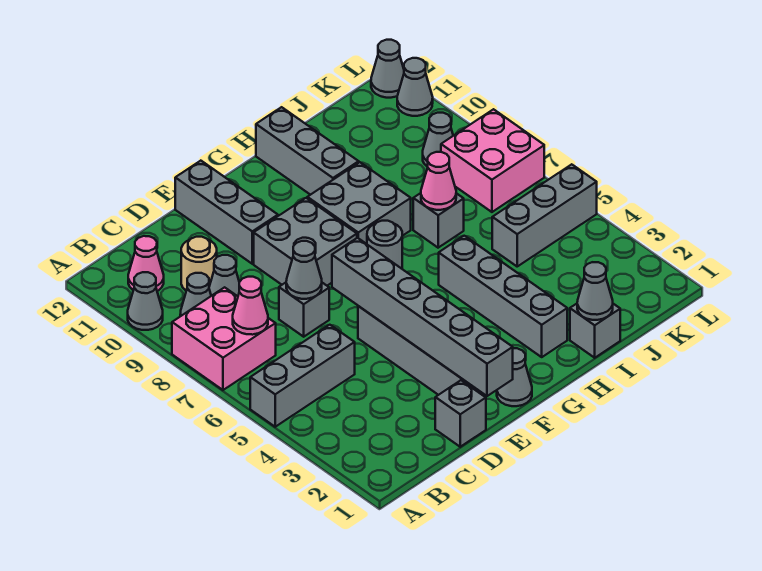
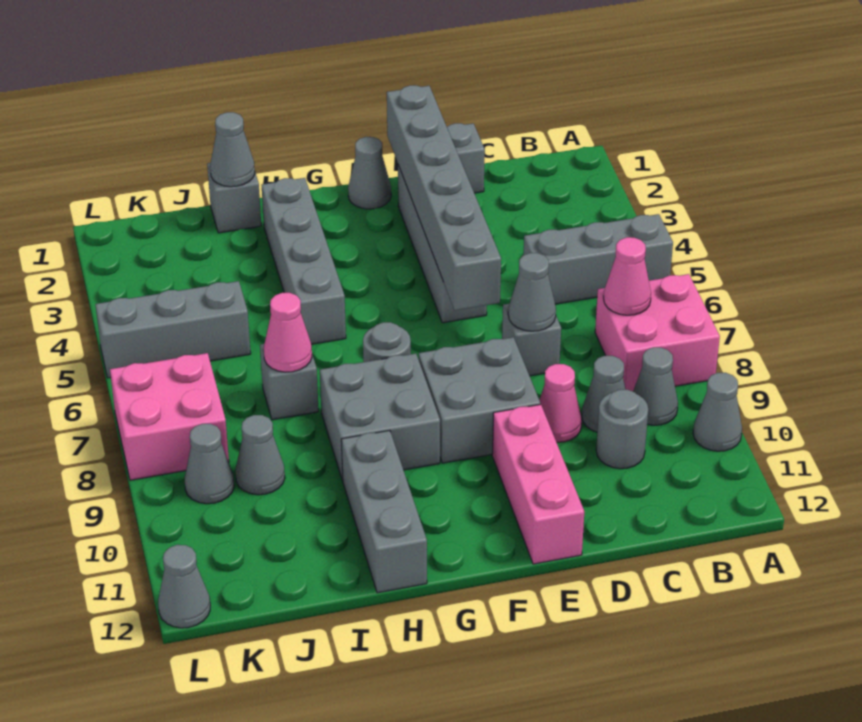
pink cone B11 level 1 -> pink cone D9 level 1
tan round brick C10 level 1 -> grey round brick C10 level 1
grey brick E10:E12 level 1 -> pink brick E10:E12 level 1
grey cone L11 level 1 -> grey cone J9 level 1

